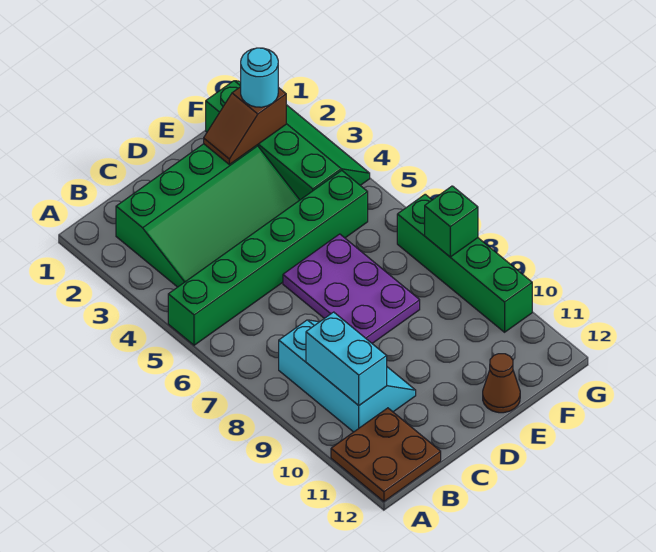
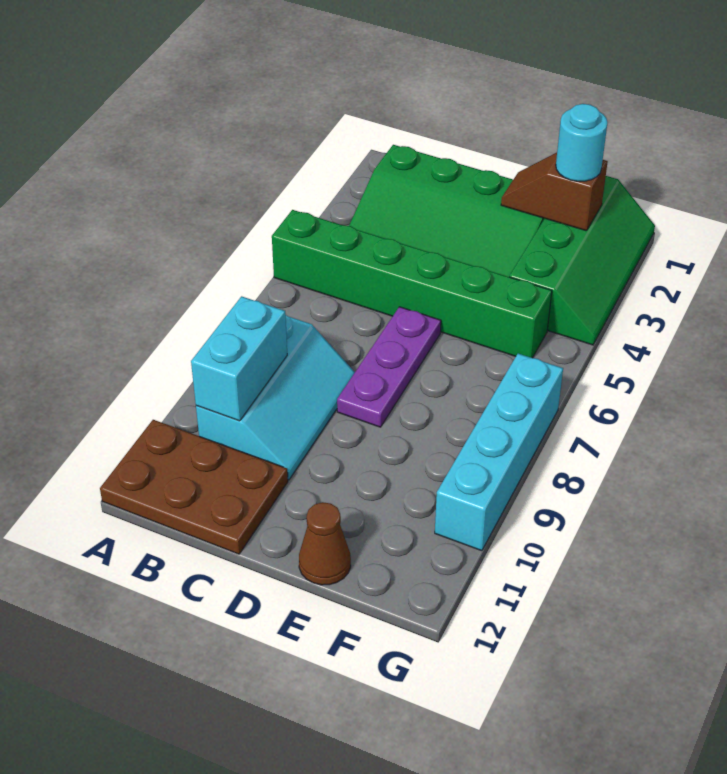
brown plate A11:B12 level 1 -> brown plate A11:C12 level 1
purple plate D6:E8 level 1 -> purple plate D6:D8 level 1
green brick G7:G10 level 1 -> cyan brick G7:G10 level 1
green brick G8 level 2 -> none

